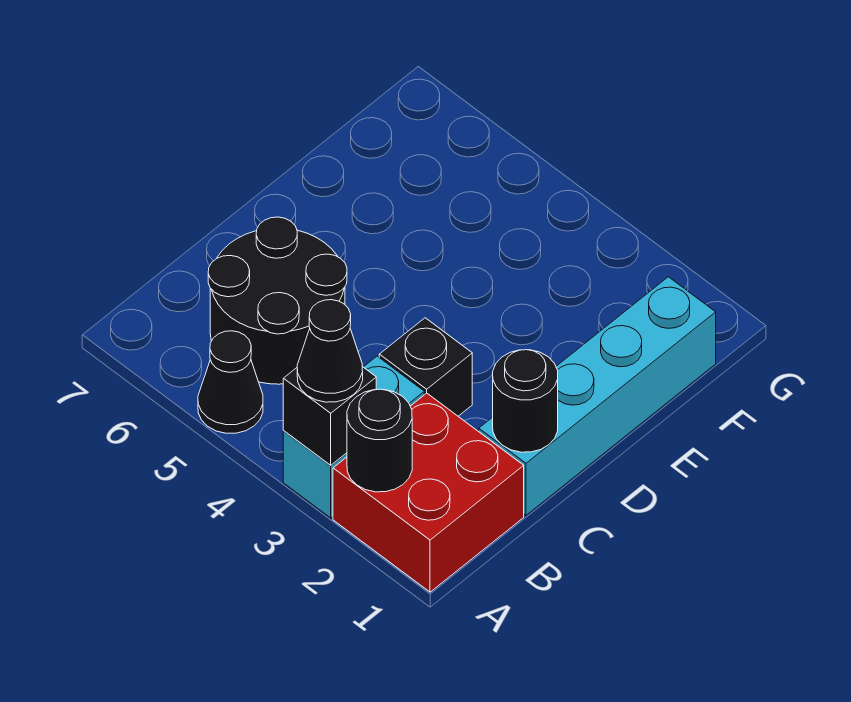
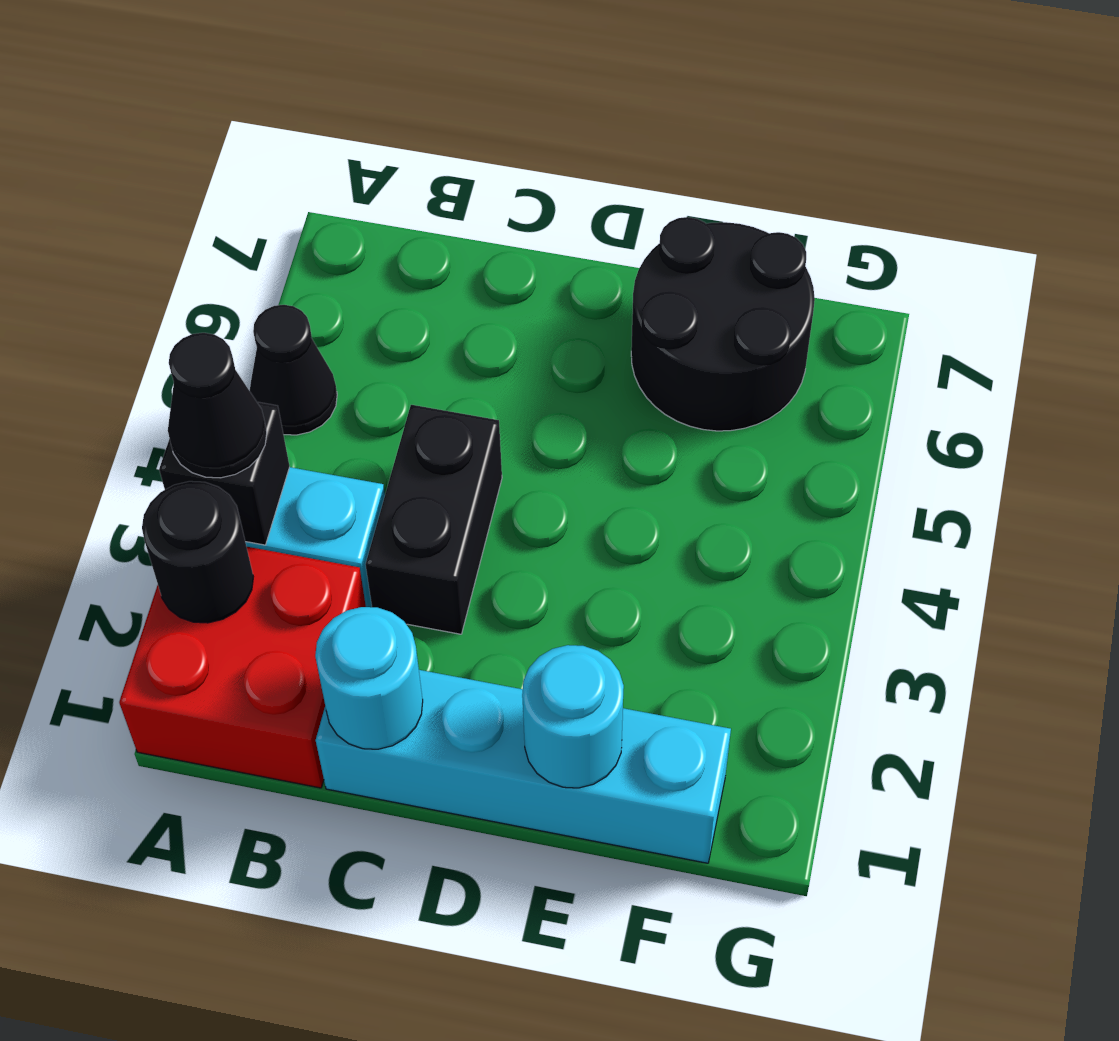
black round brick B5:C6 level 1 -> black round brick E6:F7 level 1
black round brick C1 level 2 -> cyan round brick C1 level 2
black brick C3 level 1 -> black brick C3:C4 level 1
none -> cyan round brick E1 level 2

